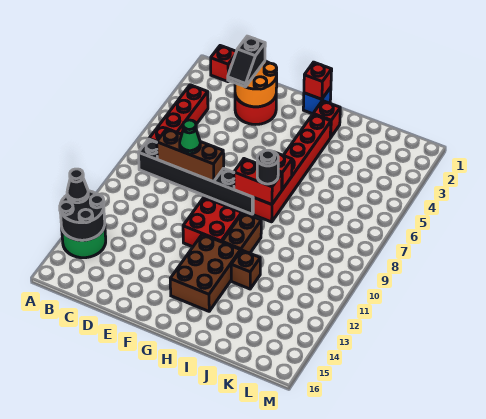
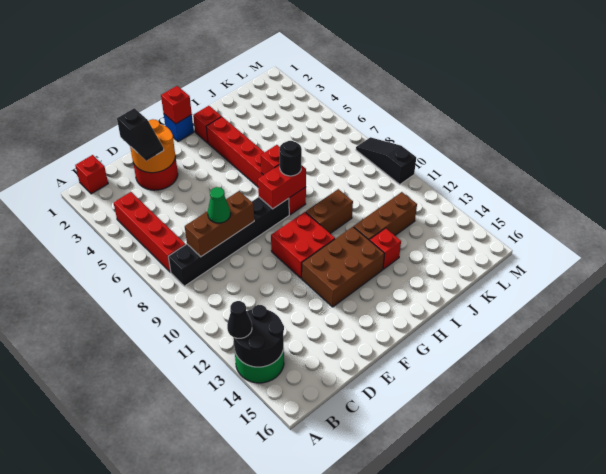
brown brick G12:H14 level 1 -> brown brick F12:H13 level 1
brown brick H10:H11 level 1 -> brown brick H10:I10 level 1
brown brick I12 level 1 -> brown brick I12:K12 level 1
none -> red brick I13 level 1
none -> black slope M8:M10 level 1 top 10

